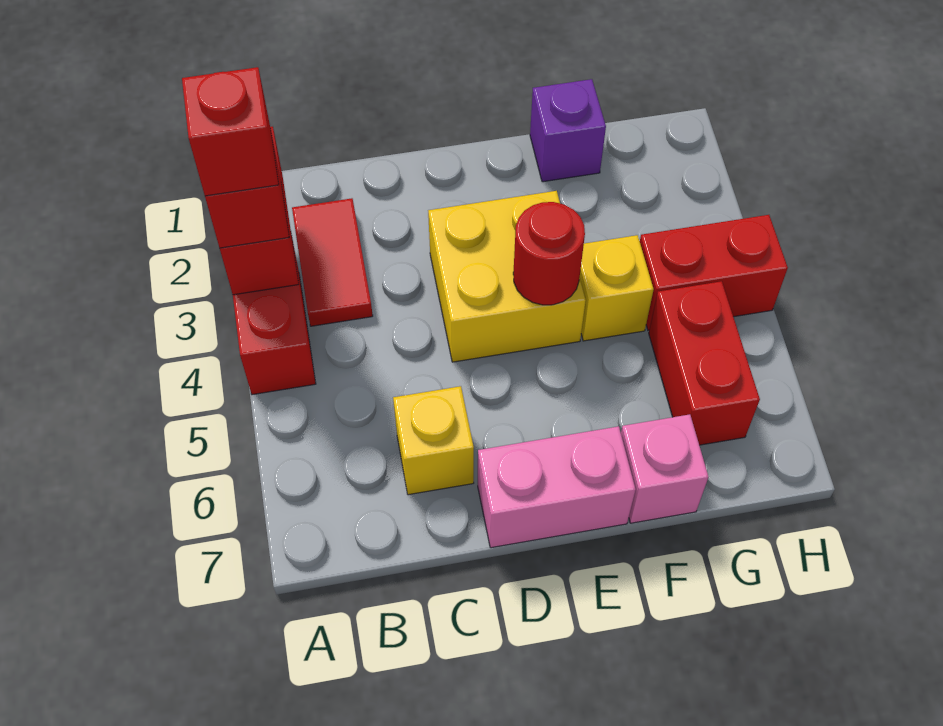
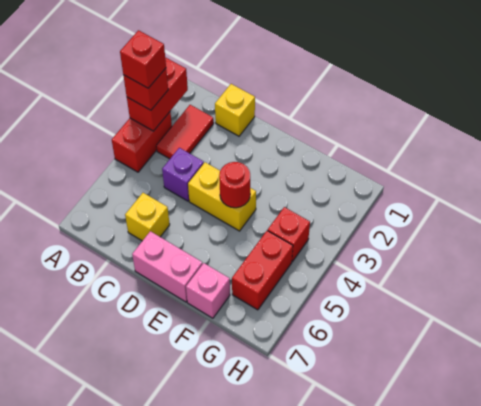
yellow brick D3:E4 level 1 -> yellow brick D4:E4 level 1
purple brick F1 level 1 -> purple brick C4 level 1
yellow brick F4 level 1 -> yellow brick C1 level 1
red brick G4:H4 level 1 -> red brick G4 level 1

